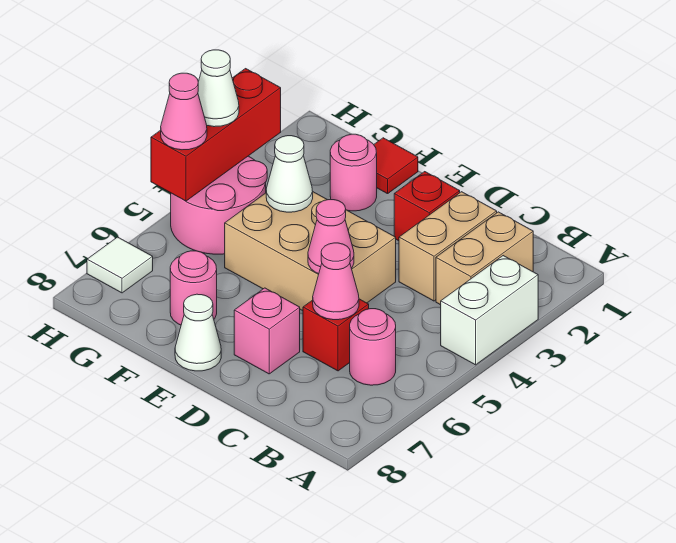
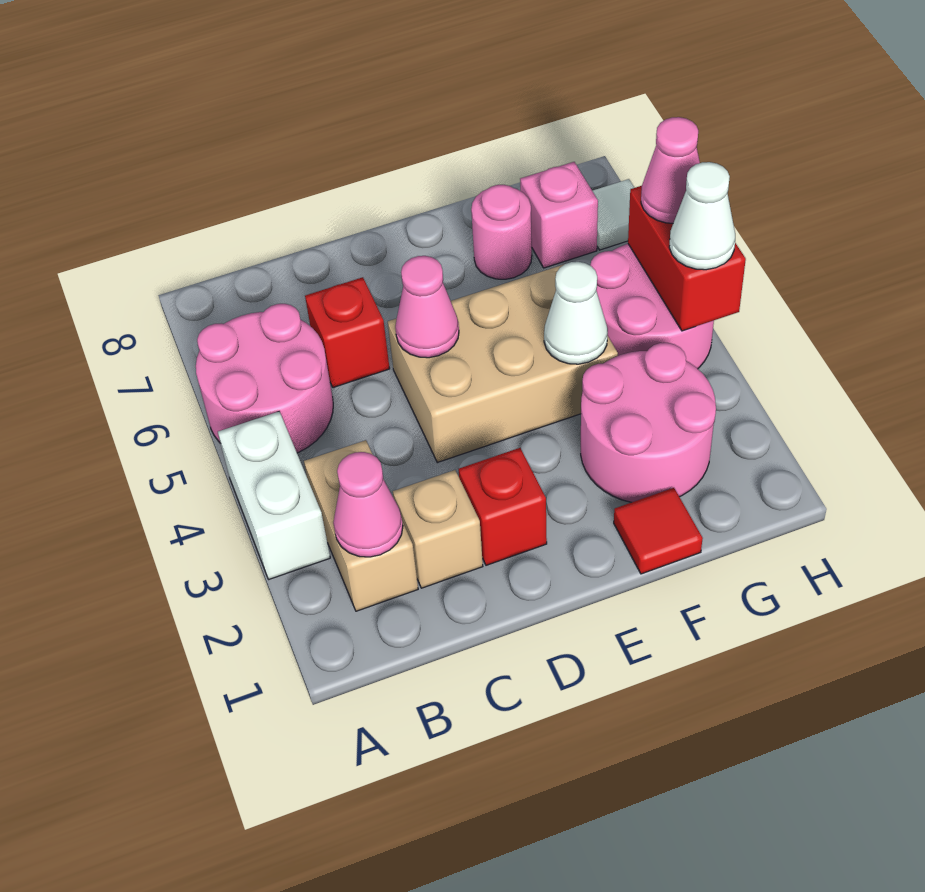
pink round brick B6 level 1 -> pink round brick A5:B6 level 1
tan brick C2:C3 level 1 -> tan brick C2 level 1
pink cone C6 level 2 -> pink cone B2 level 2
pink brick D7 level 1 -> pink brick G7 level 1
white cone E8 level 1 -> none
pink round brick F2 level 1 -> pink round brick F2:G3 level 1
red brick H3:H5 level 2 -> red brick H4:H5 level 2

